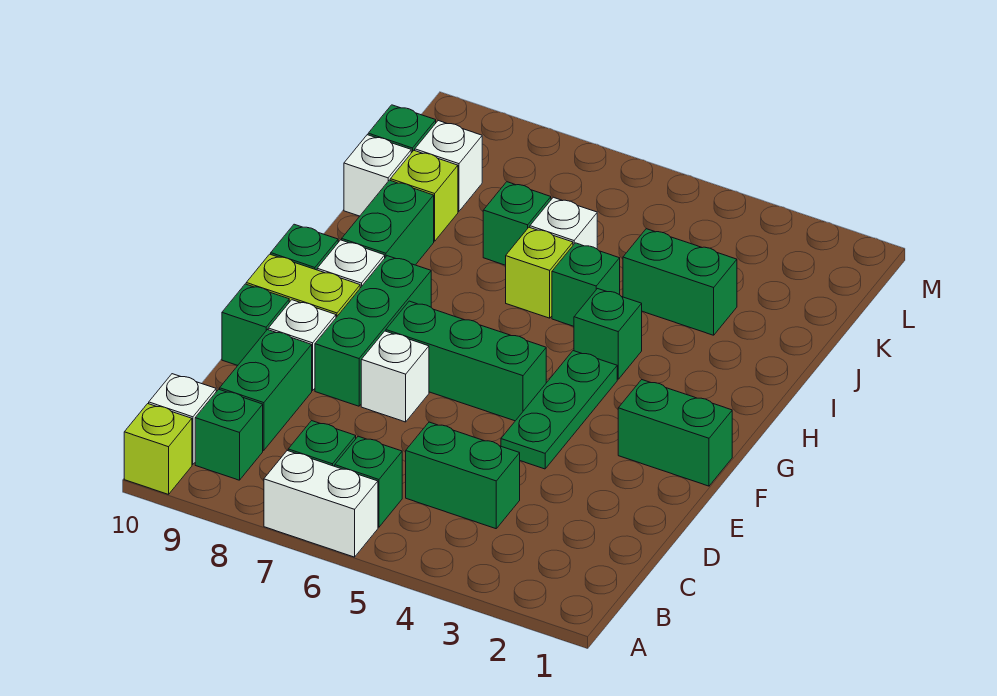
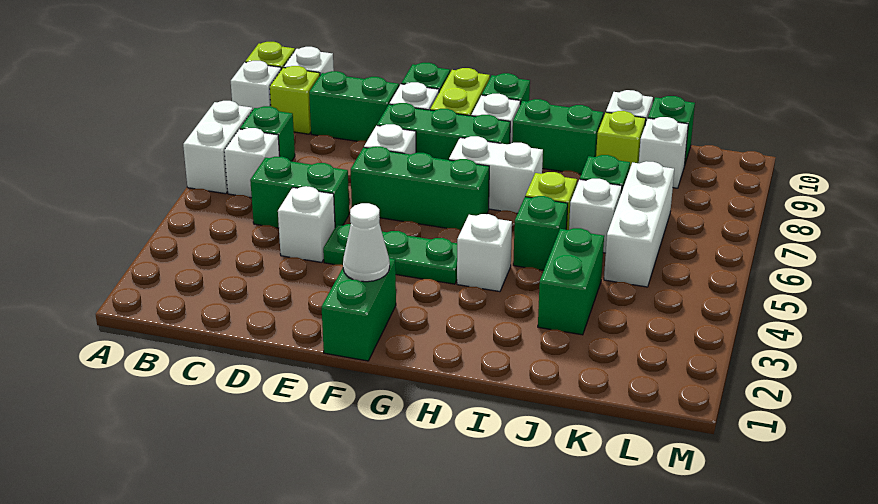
none -> white brick A9 level 1
green brick B6 level 1 -> white brick B6 level 1
green brick B9 level 1 -> lime brick B9 level 1
green brick C4:C5 level 1 -> green brick C5:D5 level 1
none -> white brick D4 level 1
none -> white cone F2 level 2
green brick F5:F7 level 1 -> green brick E6:G6 level 1
none -> white brick G7:H7 level 1
green brick H4 level 1 -> white brick H4 level 1
none -> white brick K5:K7 level 1

